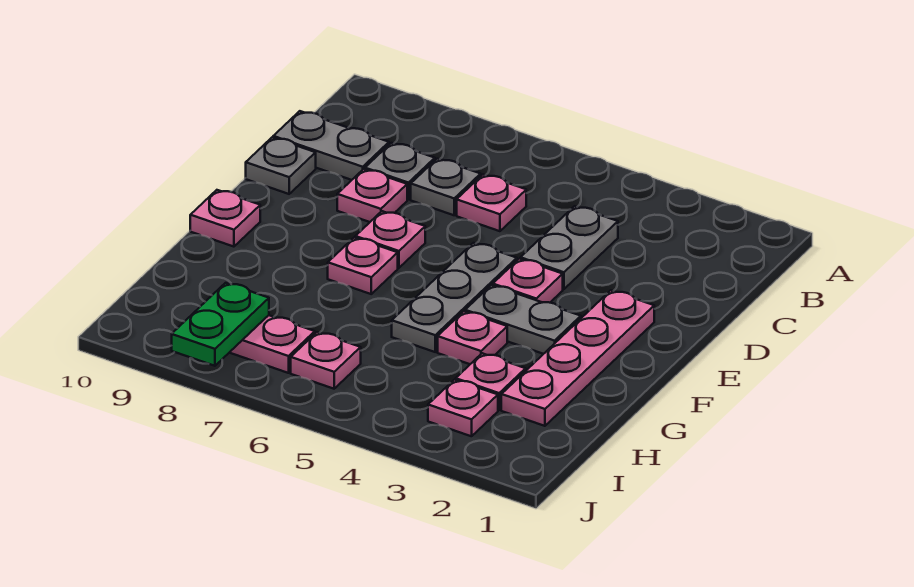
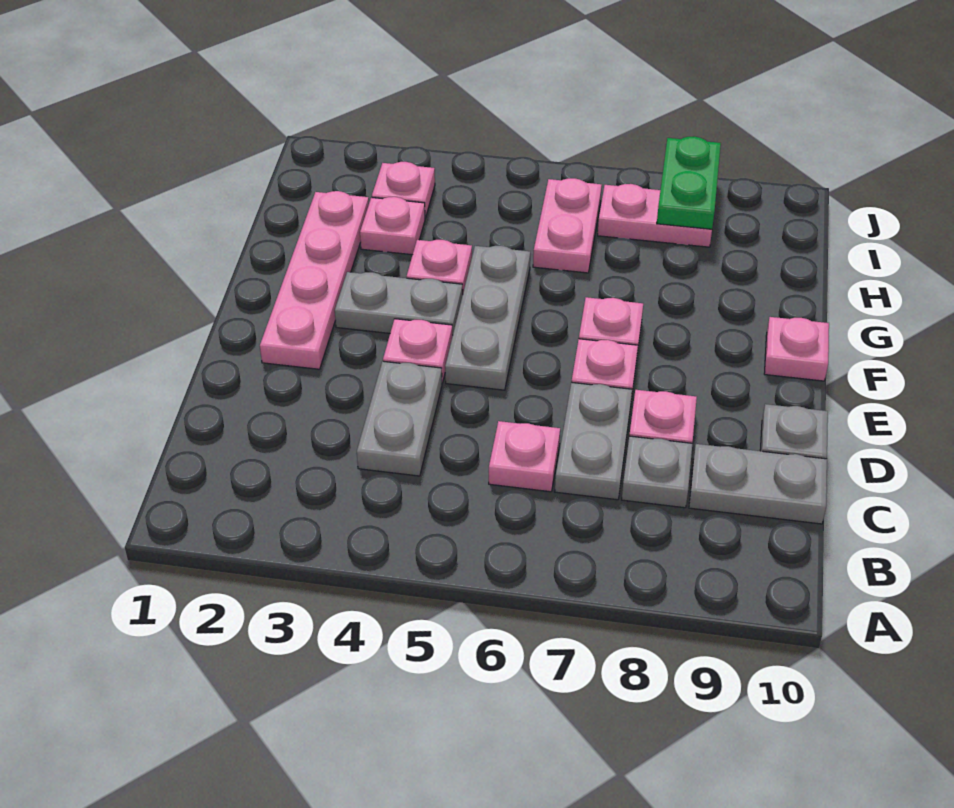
grey plate C7 level 1 -> grey plate C7:D7 level 1
pink plate I6 level 1 -> pink plate H6:I6 level 1

